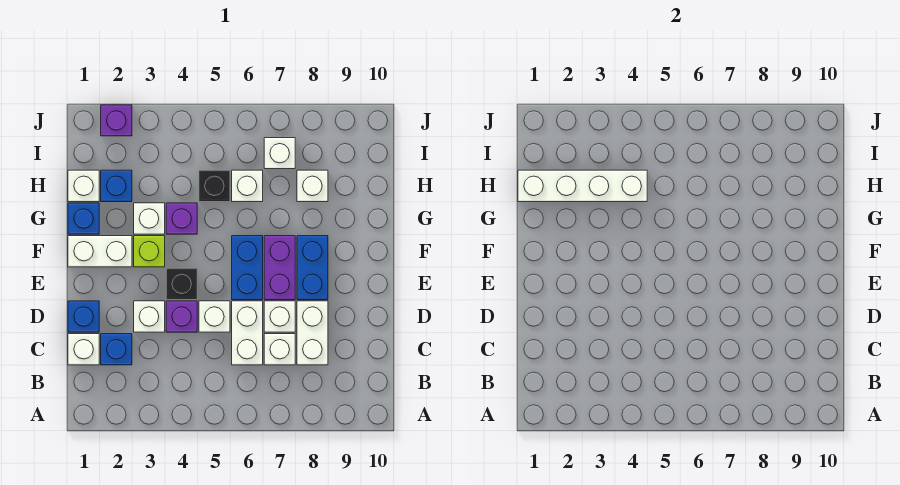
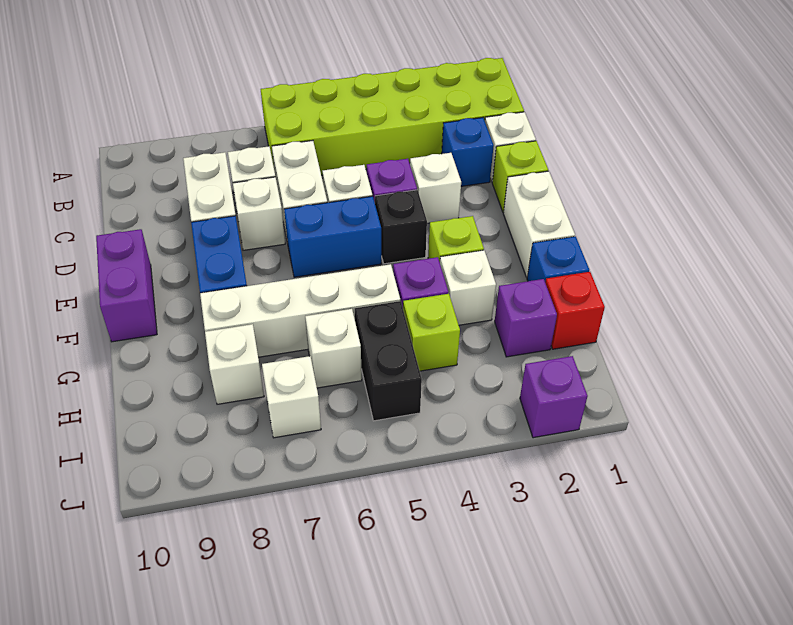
none -> lime brick A1:B6 level 1
blue brick D1 level 1 -> lime brick D1 level 1
blue brick E6:F6 level 1 -> blue brick E5:E6 level 1
purple brick E7:F7 level 1 -> purple brick E10:F10 level 1
white brick F1:F2 level 1 -> white brick E1:F1 level 1
white brick H1 level 1 -> red brick H1 level 1
white brick H1:H4 level 2 -> white brick G5:G8 level 1
blue brick H2 level 1 -> purple brick H2 level 1
none -> lime brick H4 level 1
black brick H5 level 1 -> black brick H5:I5 level 1

